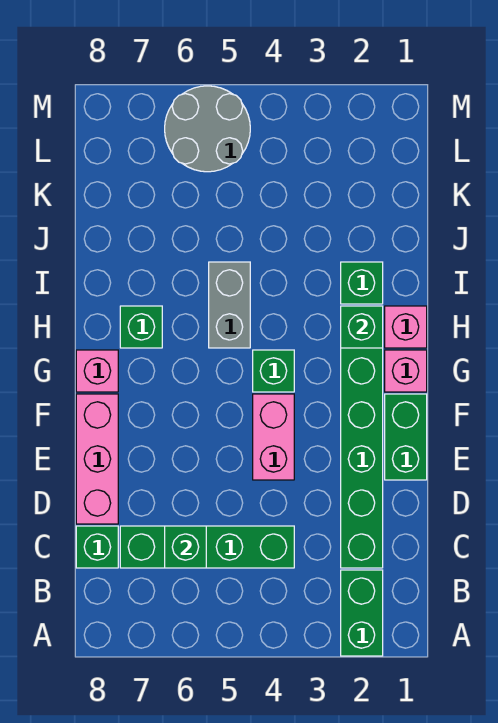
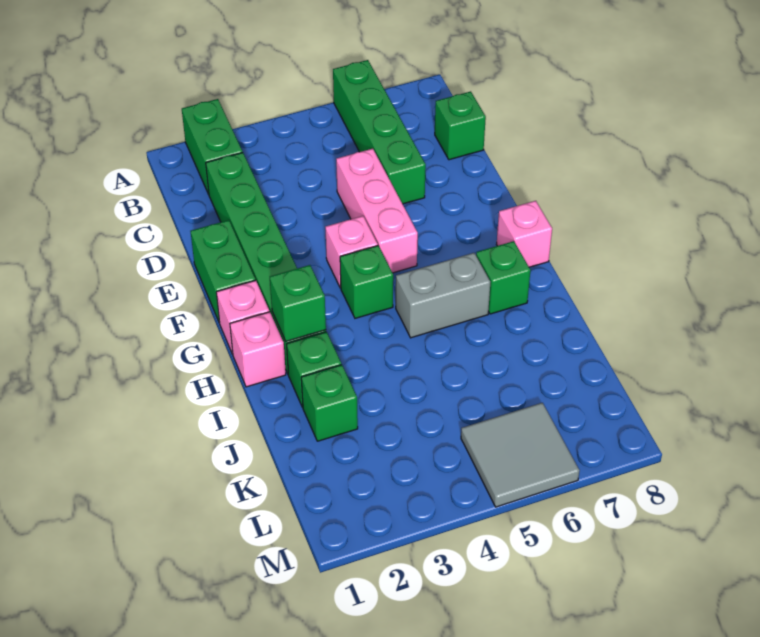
green brick C4:C7 level 1 -> green brick A6:D6 level 1
green brick C6 level 2 -> green brick J2 level 1
pink brick D8:F8 level 1 -> pink brick D5:F5 level 1
pink brick E4:F4 level 1 -> pink brick F4 level 1
grey brick H5:I5 level 1 -> grey brick H5:H6 level 1
grey round brick L5:M6 level 1 -> grey tile L5:M6 level 1

